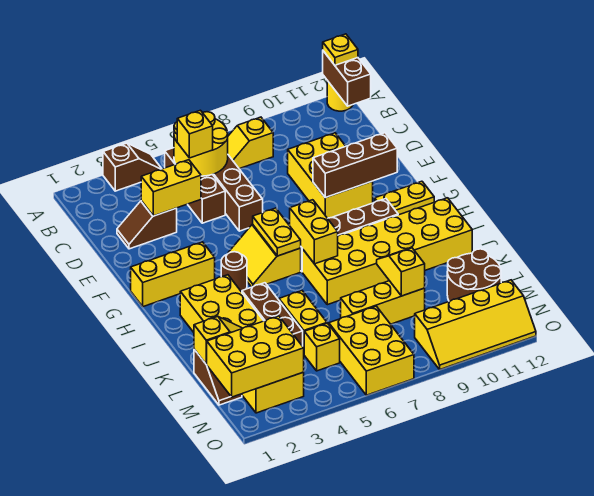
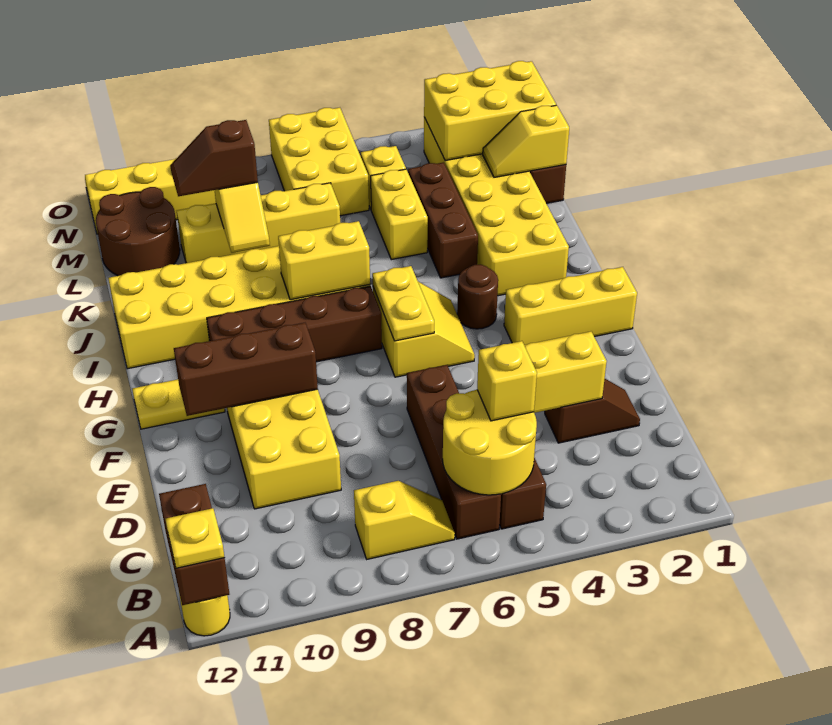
brown slope A3:A4 level 1 top 3 -> brown slope L9:L10 level 3 top 9
yellow brick H7:I7 level 2 -> yellow brick I7:I8 level 2
yellow brick L7:L9 level 1 -> yellow brick L7:L10 level 1

